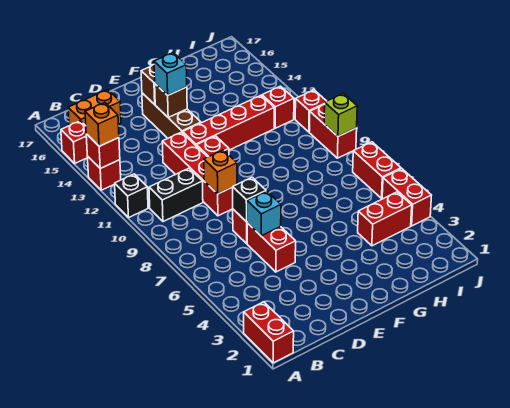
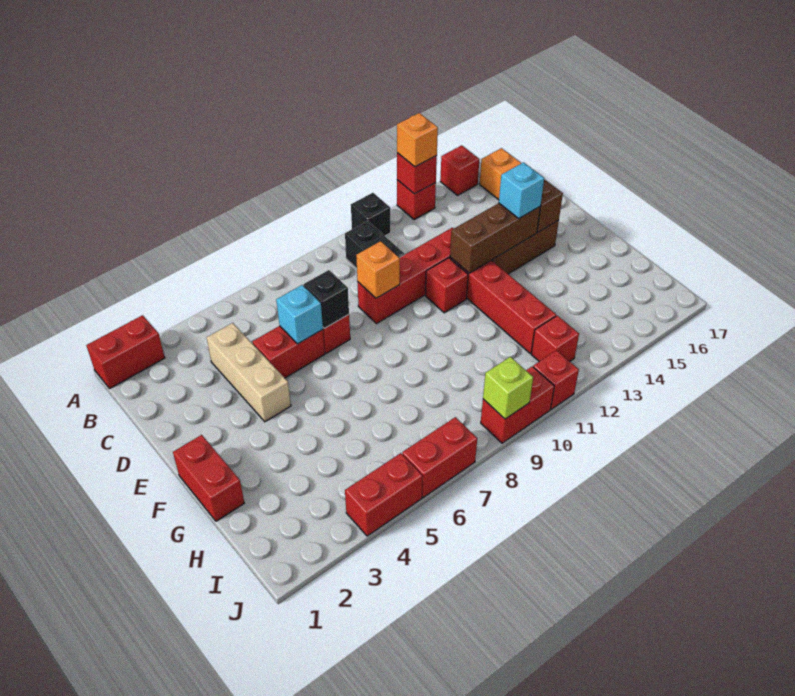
none -> tan brick C4:E4 level 1
brown brick E14 level 2 -> brown brick E12:E14 level 2
red brick H4:I4 level 1 -> red brick F1:G1 level 1

